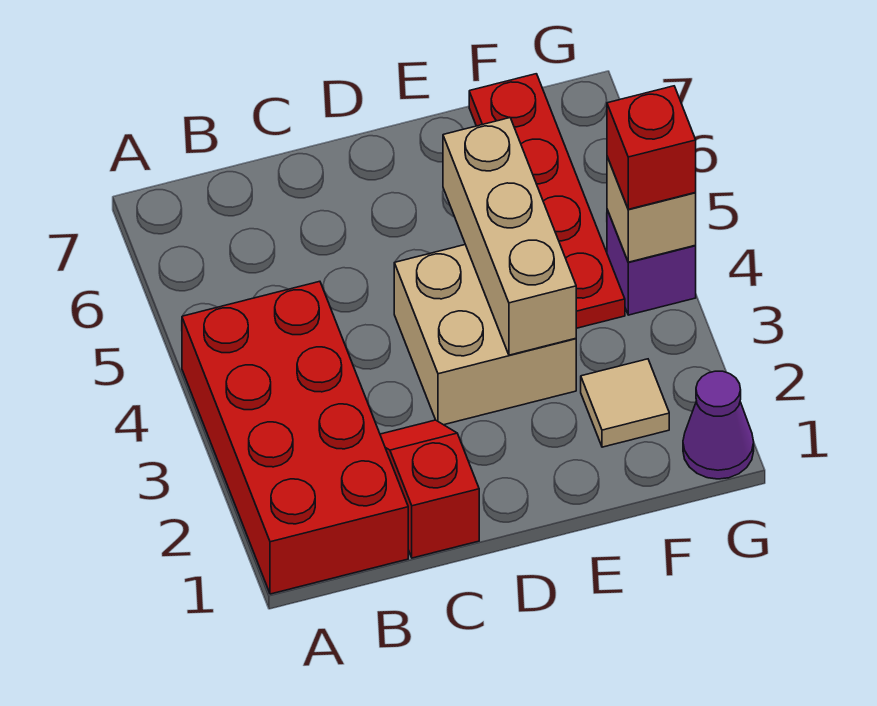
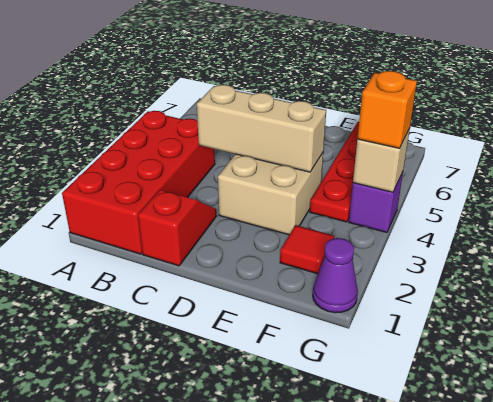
tan brick E3:E5 level 2 -> tan brick C4:E4 level 2
tan tile F2 level 1 -> red tile F2 level 1
red brick G4 level 3 -> orange brick G4 level 3

